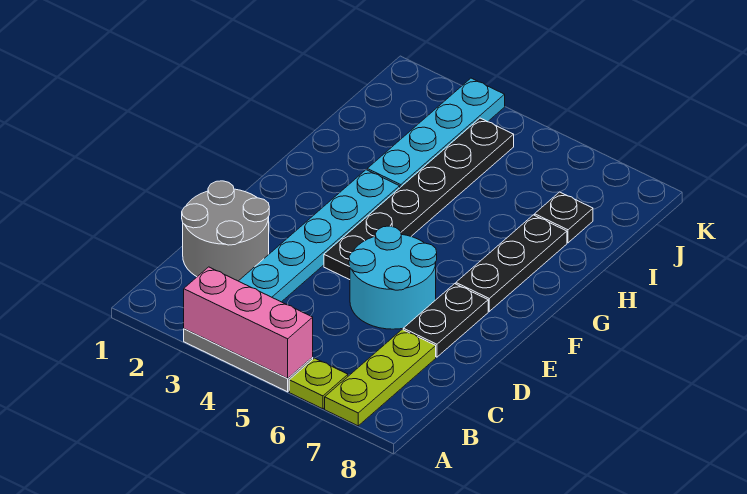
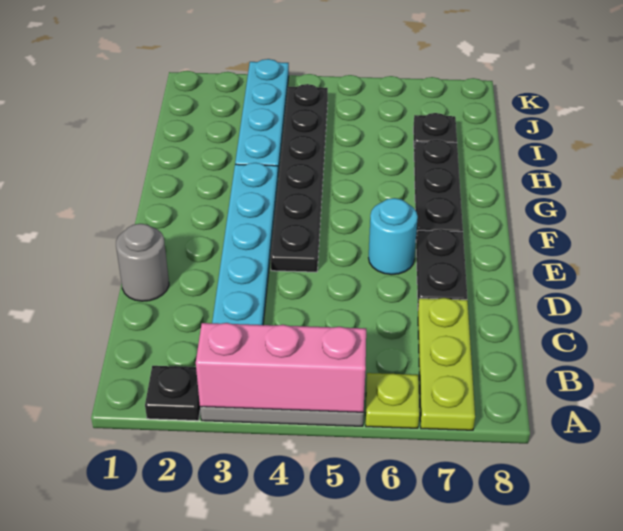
none -> black plate A2 level 1
grey round brick C1:D2 level 1 -> grey round brick D1 level 1
cyan round brick D5:E6 level 1 -> cyan round brick E6 level 1

